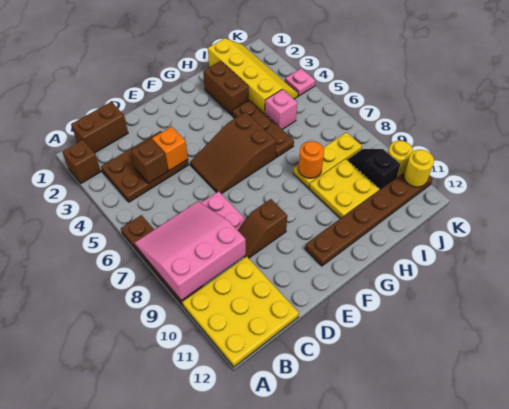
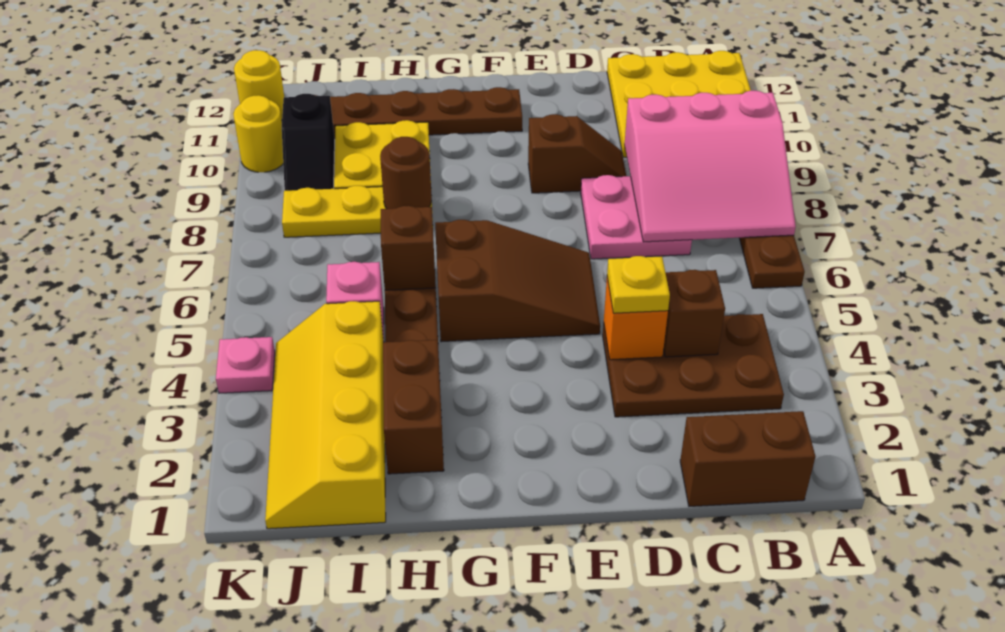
brown brick A2 level 1 -> brown brick H6 level 2
none -> yellow plate D4 level 3
orange round brick H8 level 2 -> brown round brick H8 level 2

